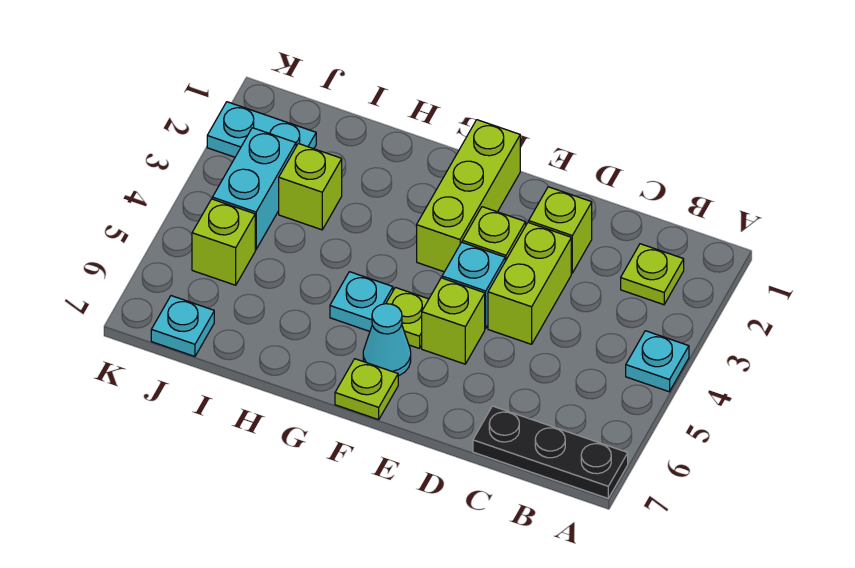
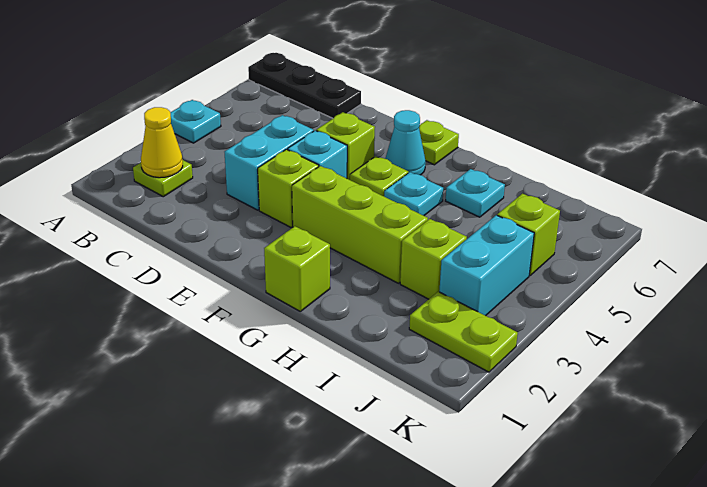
none -> yellow cone B2 level 2
lime brick D2 level 1 -> lime brick G1 level 1
lime brick D3:D4 level 1 -> cyan brick D3:D4 level 1
lime brick F1:F3 level 1 -> lime brick F3:H3 level 1
cyan plate J2:K2 level 1 -> lime plate J2:K2 level 1
cyan plate J7 level 1 -> cyan plate H6 level 1

